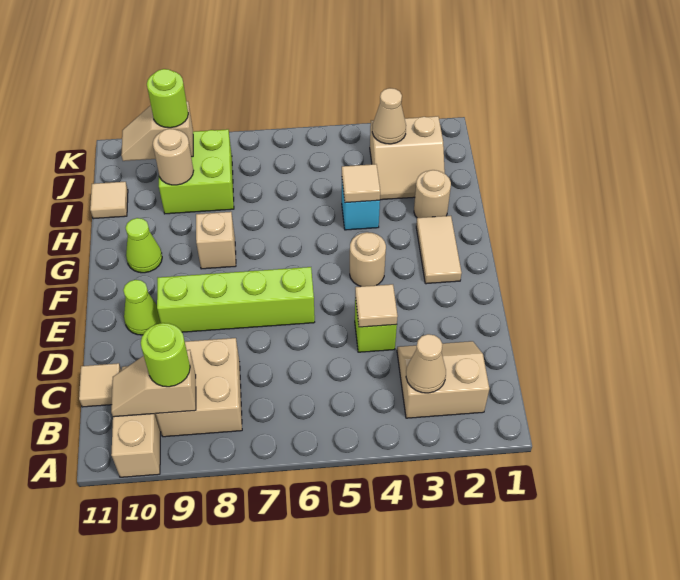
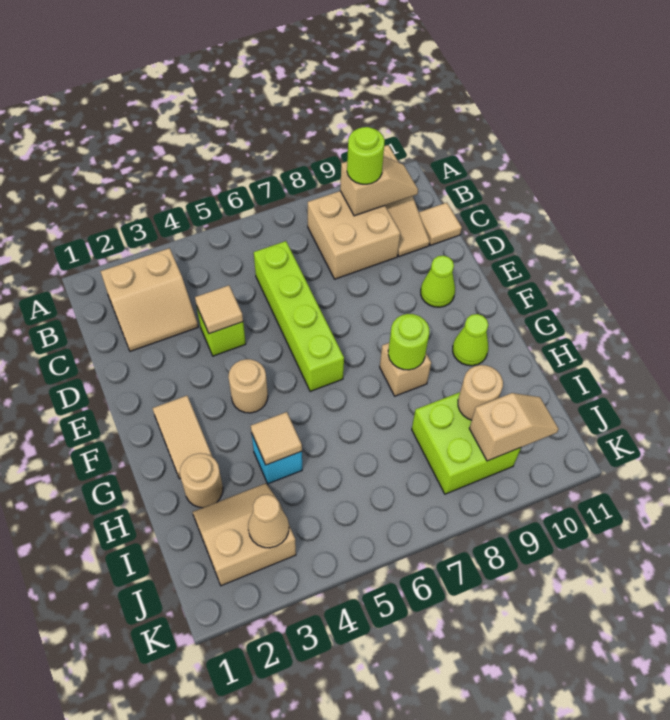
tan cone B3 level 2 -> none
lime brick E6:E9 level 1 -> lime brick C6:F6 level 1
tan tile I11 level 1 -> none
lime round brick J9 level 3 -> lime round brick G8 level 2

